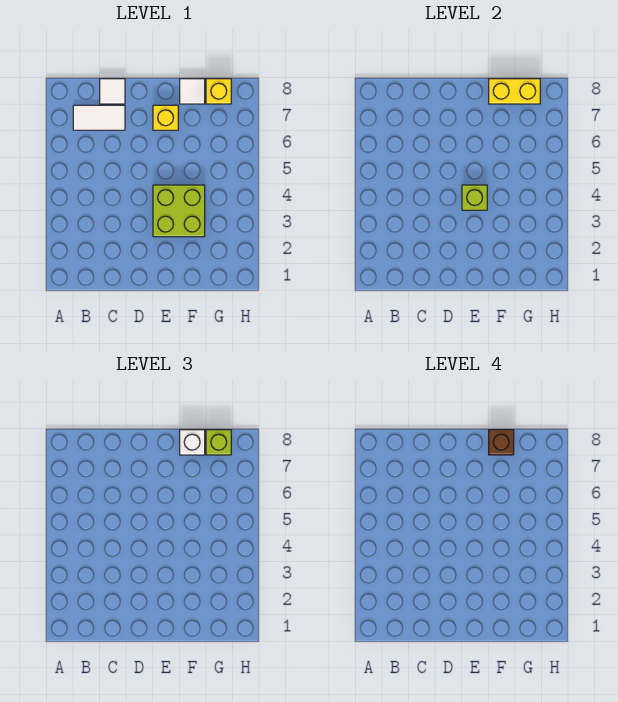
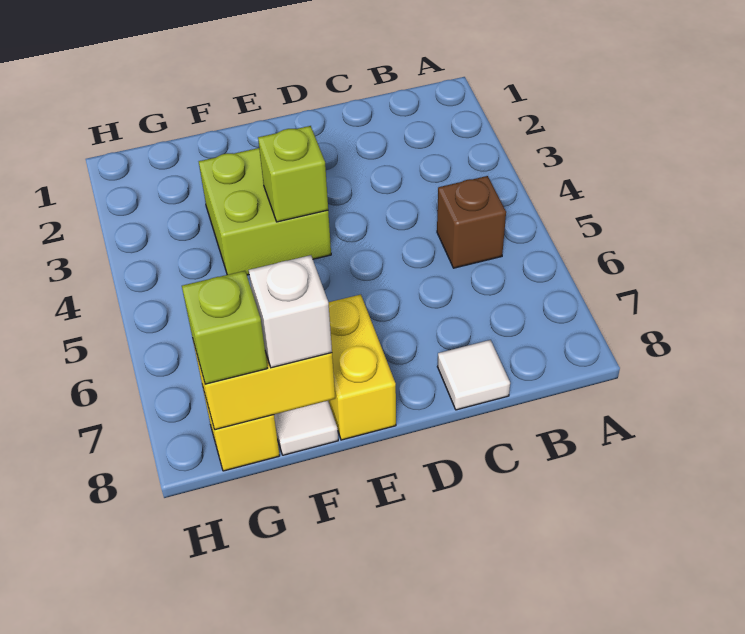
white tile B7:C7 level 1 -> none
yellow brick E7 level 1 -> yellow brick E7:E8 level 1
brown brick F8 level 4 -> brown brick B5 level 1

